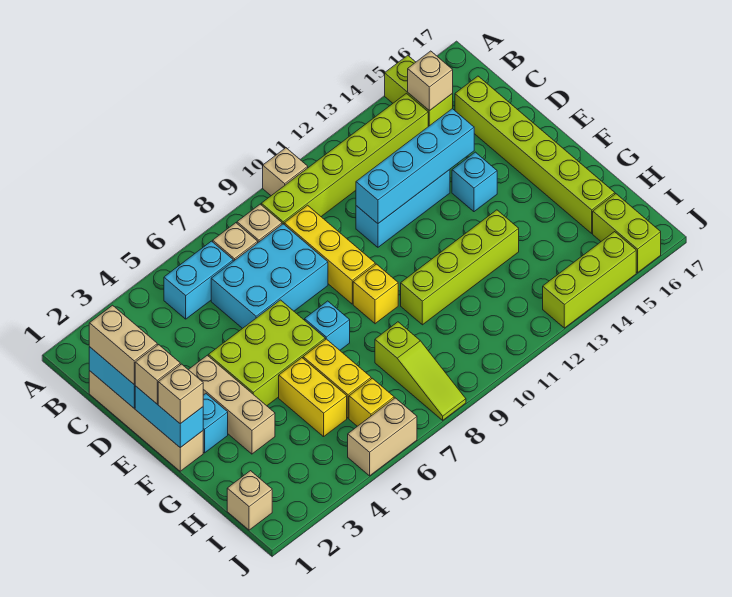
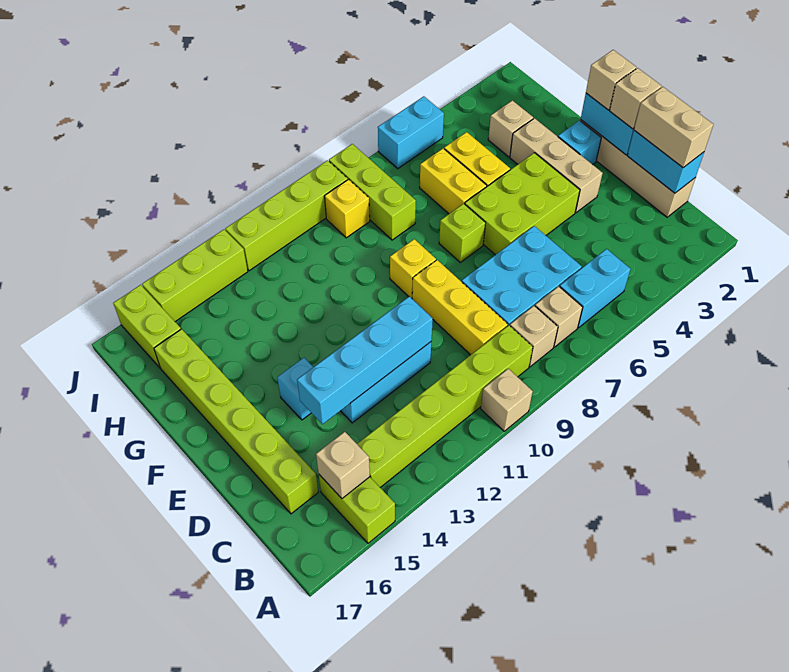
cyan brick F7 level 1 -> lime brick F7 level 1
lime brick G10:G13 level 1 -> lime brick J9:J12 level 1
lime slope H8:J8 level 1 top H -> lime brick H8:J8 level 1
tan brick I1 level 1 -> tan brick H3 level 1
yellow brick I6 level 1 -> yellow brick I9 level 1
tan brick J5:J6 level 1 -> cyan brick J5:J6 level 1

